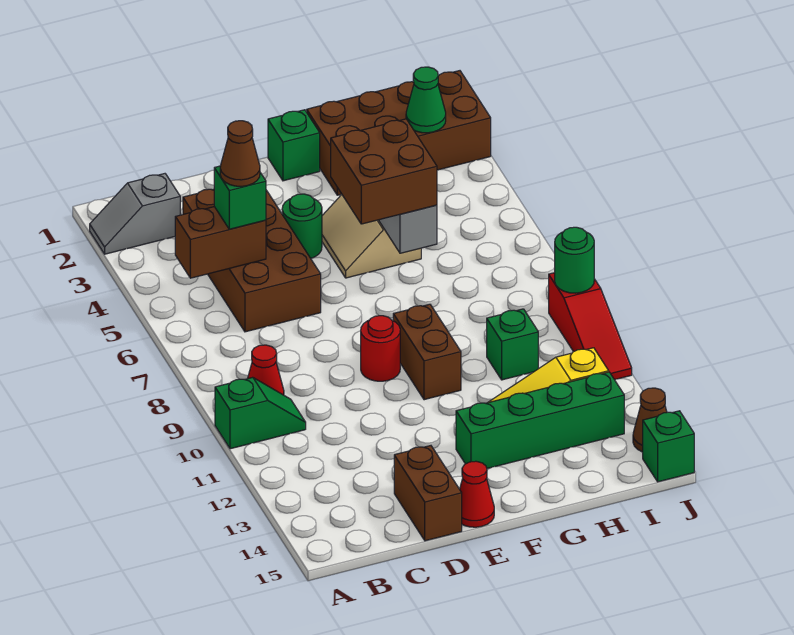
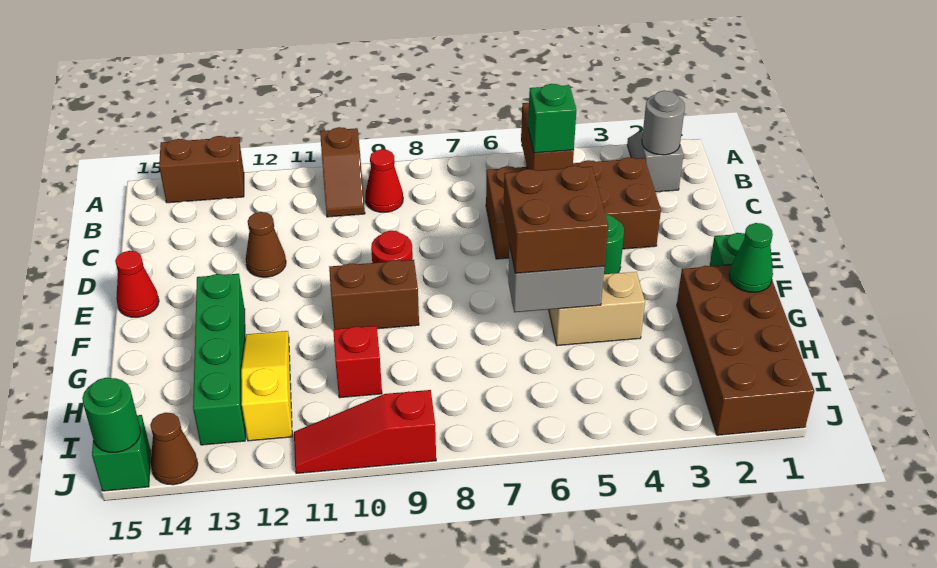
green slope A10:B10 level 1 top A -> brown slope A10:B10 level 1 top A
none -> grey round brick B2 level 2
brown cone C5 level 4 -> brown cone D12 level 1
brown brick D14:D15 level 1 -> brown brick A13:A14 level 1
green brick H10 level 1 -> red brick H10 level 1
green cone I2 level 2 -> green cone G1 level 2
green round brick J9 level 2 -> green round brick J15 level 2

